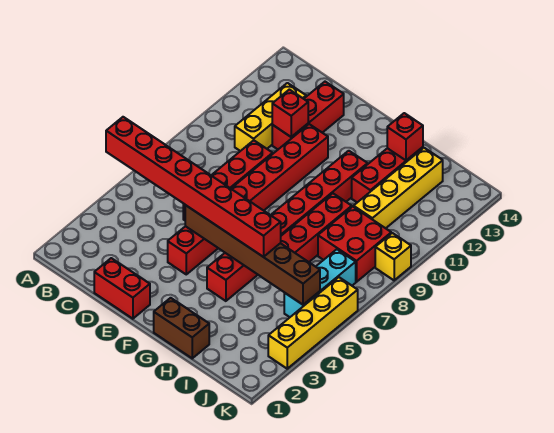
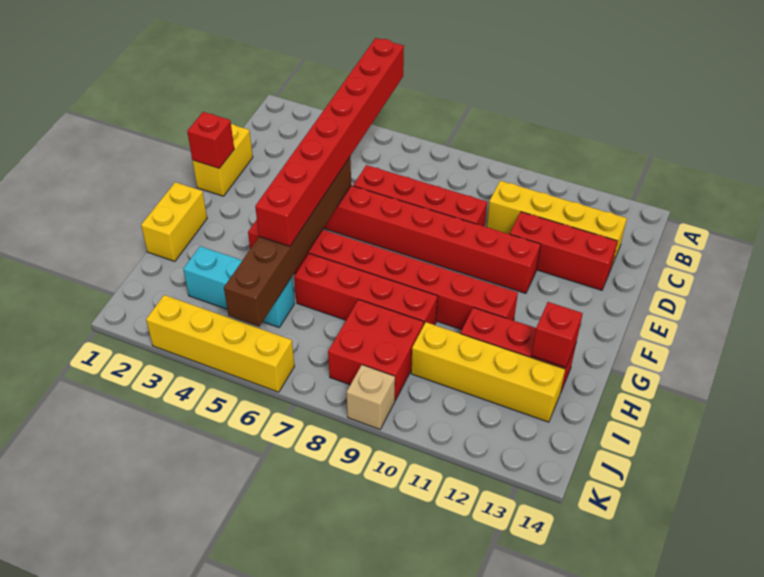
yellow brick C10:C12 level 1 -> yellow brick C10:C13 level 1
red brick D1:E1 level 1 -> yellow brick D1:E1 level 1
red brick D11 level 2 -> red brick E1 level 2
brown brick G1:H1 level 1 -> yellow brick G1:H1 level 1
cyan brick J5:J7 level 1 -> cyan brick I3:I5 level 1
yellow brick K9 level 1 -> tan brick K9 level 1

